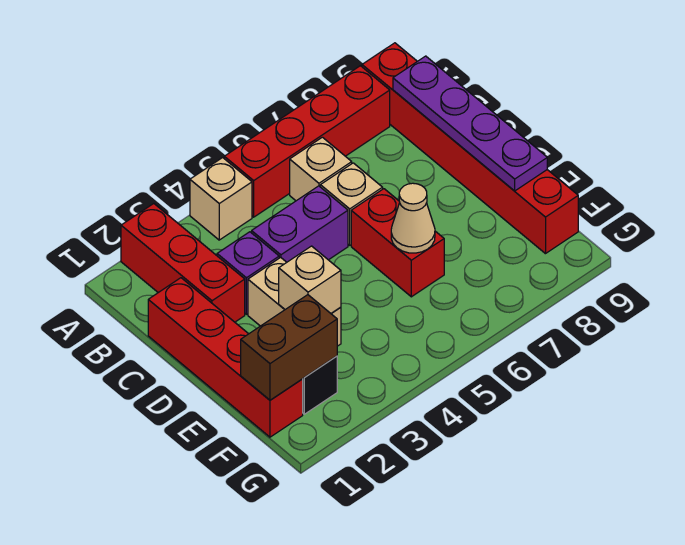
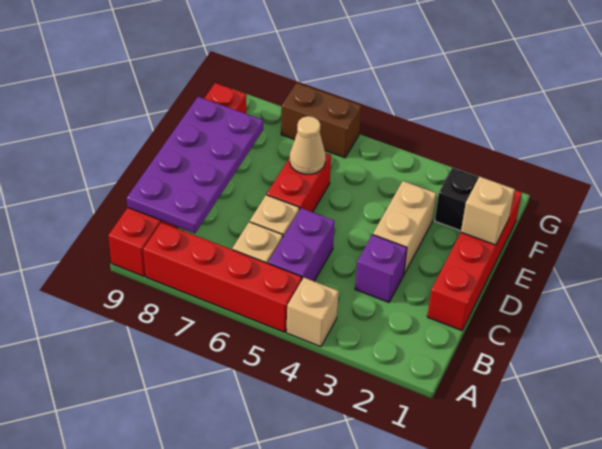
red brick A2:C2 level 1 -> none
purple plate B9:E9 level 2 -> purple plate B8:E9 level 2
purple brick C4:C5 level 1 -> purple brick B5:C5 level 1
tan brick E3 level 2 -> tan brick E1 level 2
brown brick F1:F2 level 2 -> brown brick G6:G7 level 1

